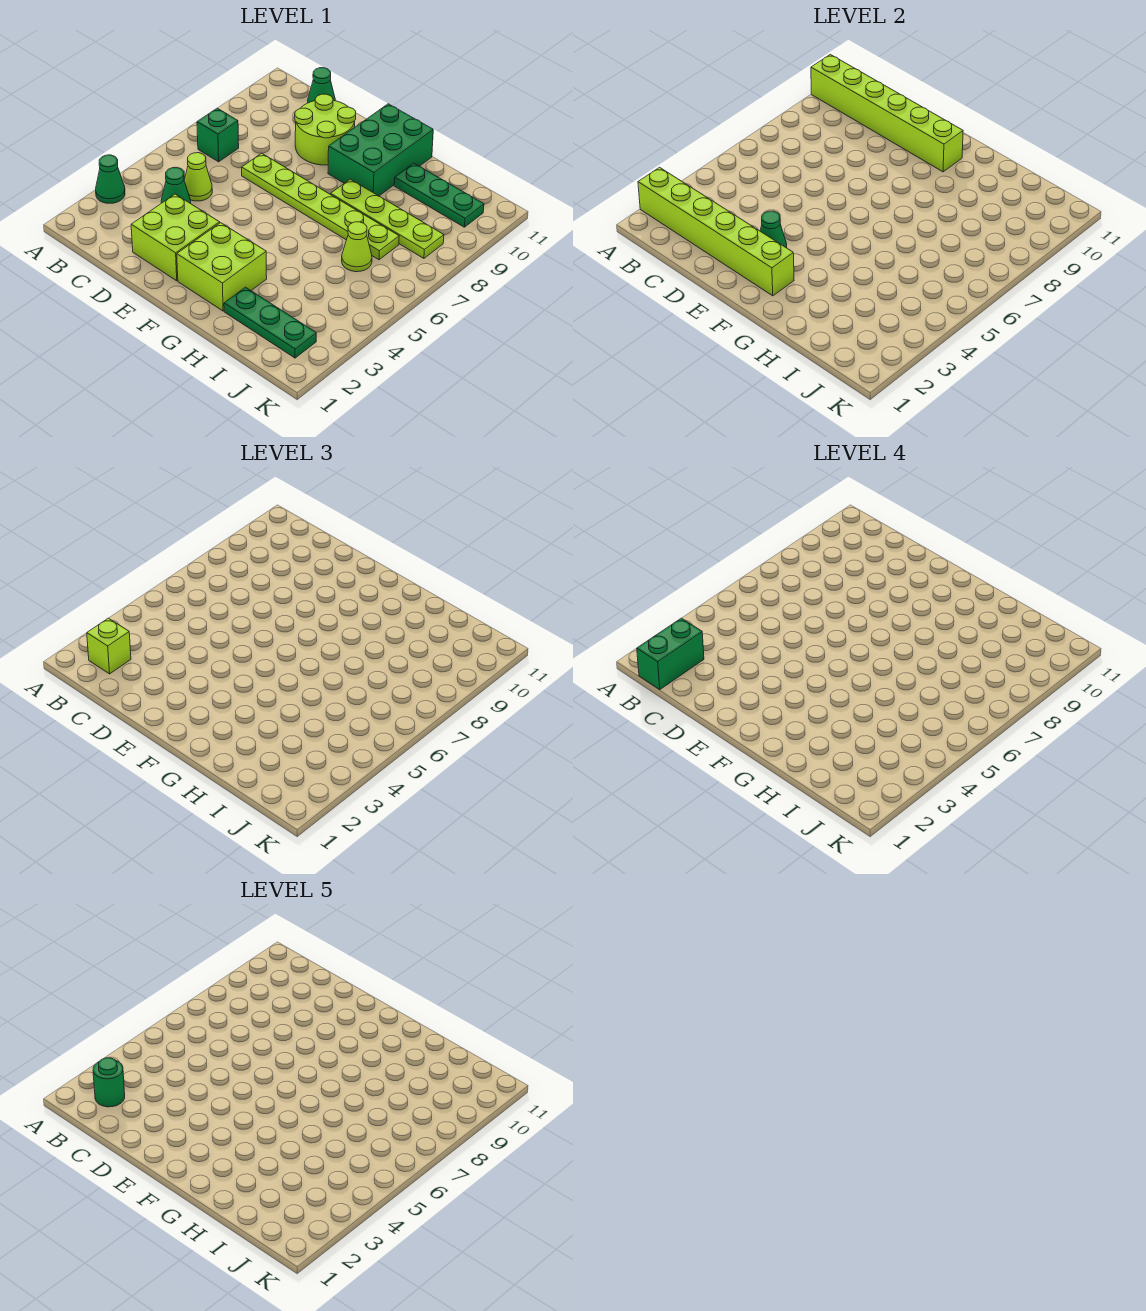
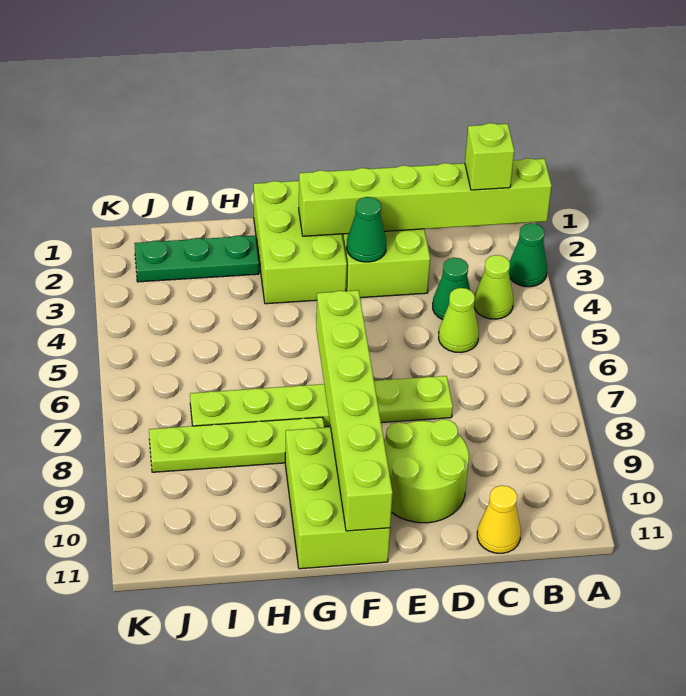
lime brick A10:F10 level 2 -> lime brick F6:F11 level 2
green brick B1:B2 level 4 -> none
green round brick B2 level 5 -> none
green brick B7 level 1 -> none
green cone C11 level 1 -> yellow cone C11 level 1
lime brick F2:G3 level 1 -> lime brick F1:G3 level 1
green brick F9:G11 level 1 -> lime brick F9:G11 level 1
green plate H10:J10 level 1 -> none
lime cone I6 level 1 -> lime cone B4 level 1

